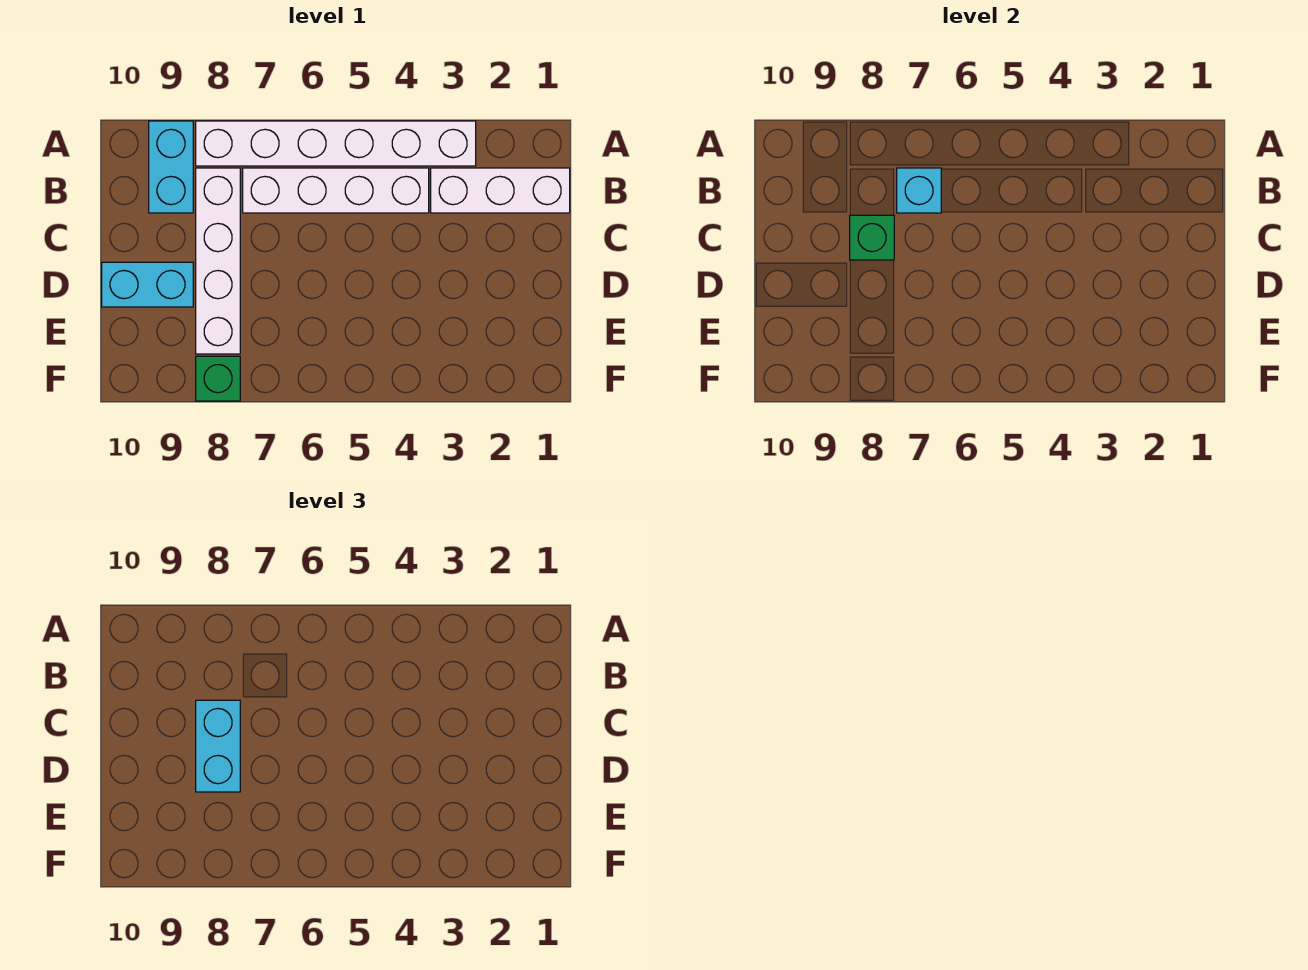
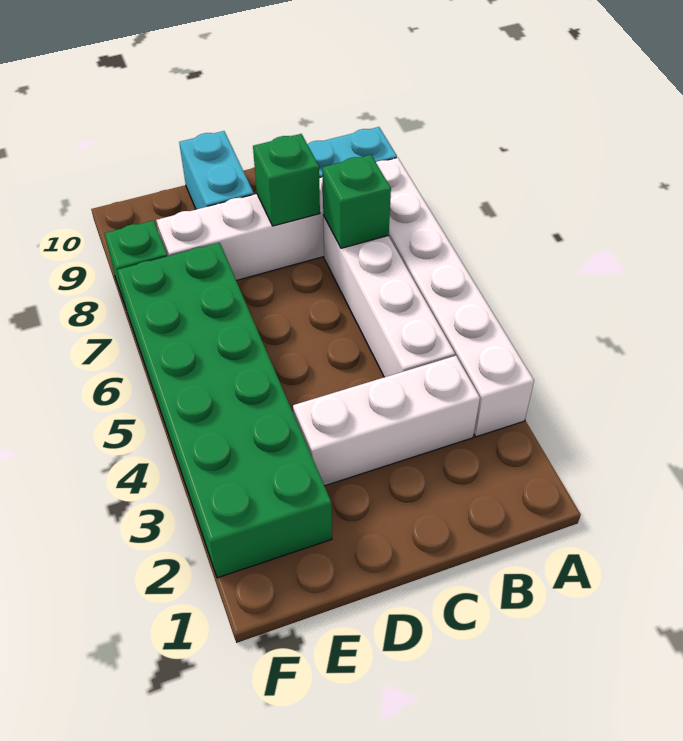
white brick B1:B3 level 1 -> white brick B3:D3 level 1
cyan brick B7 level 2 -> green brick B7 level 2
cyan brick C8:D8 level 3 -> none
none -> green brick E2:F7 level 1

